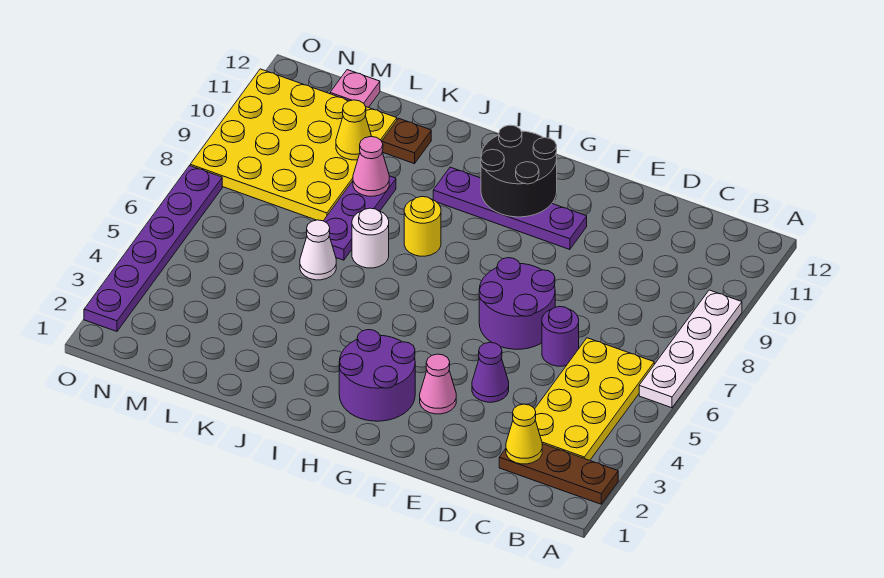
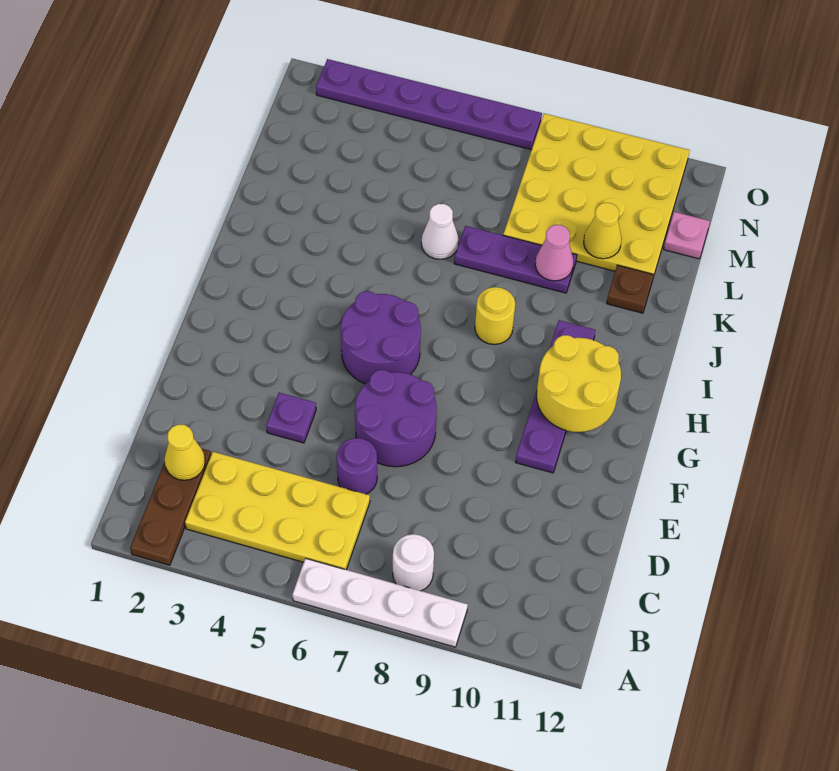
purple cone E4 level 1 -> purple plate E4 level 1
pink cone F3 level 1 -> none
purple round brick G2:H3 level 1 -> purple round brick G5:H6 level 1
black round brick G10:H11 level 2 -> yellow round brick G10:H11 level 2
white round brick J7 level 1 -> white round brick B8 level 1

